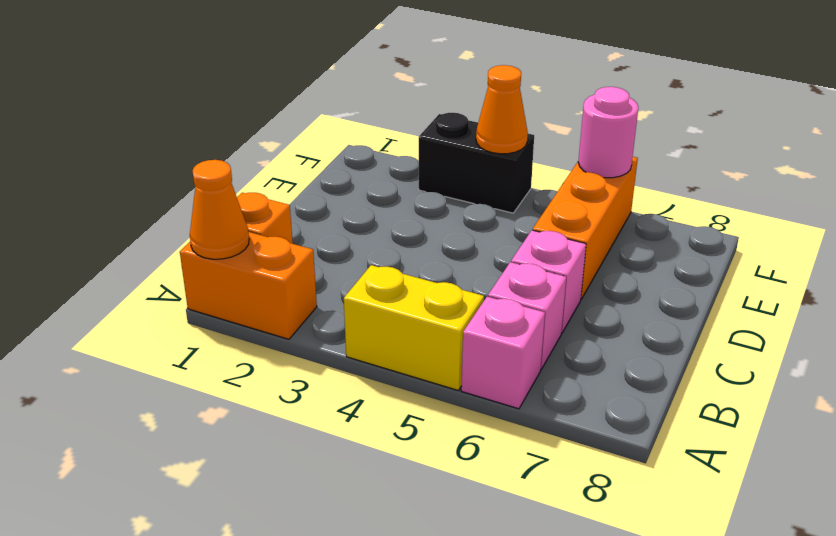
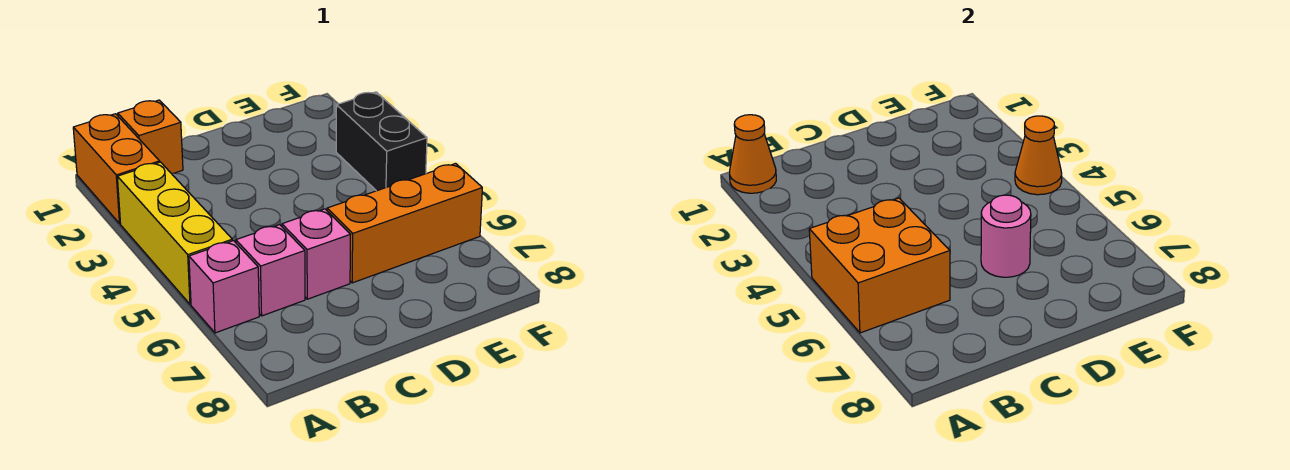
yellow brick A4:A5 level 1 -> yellow brick A3:A5 level 1
none -> orange brick A5:B6 level 2
pink round brick F6 level 2 -> pink round brick D6 level 2

